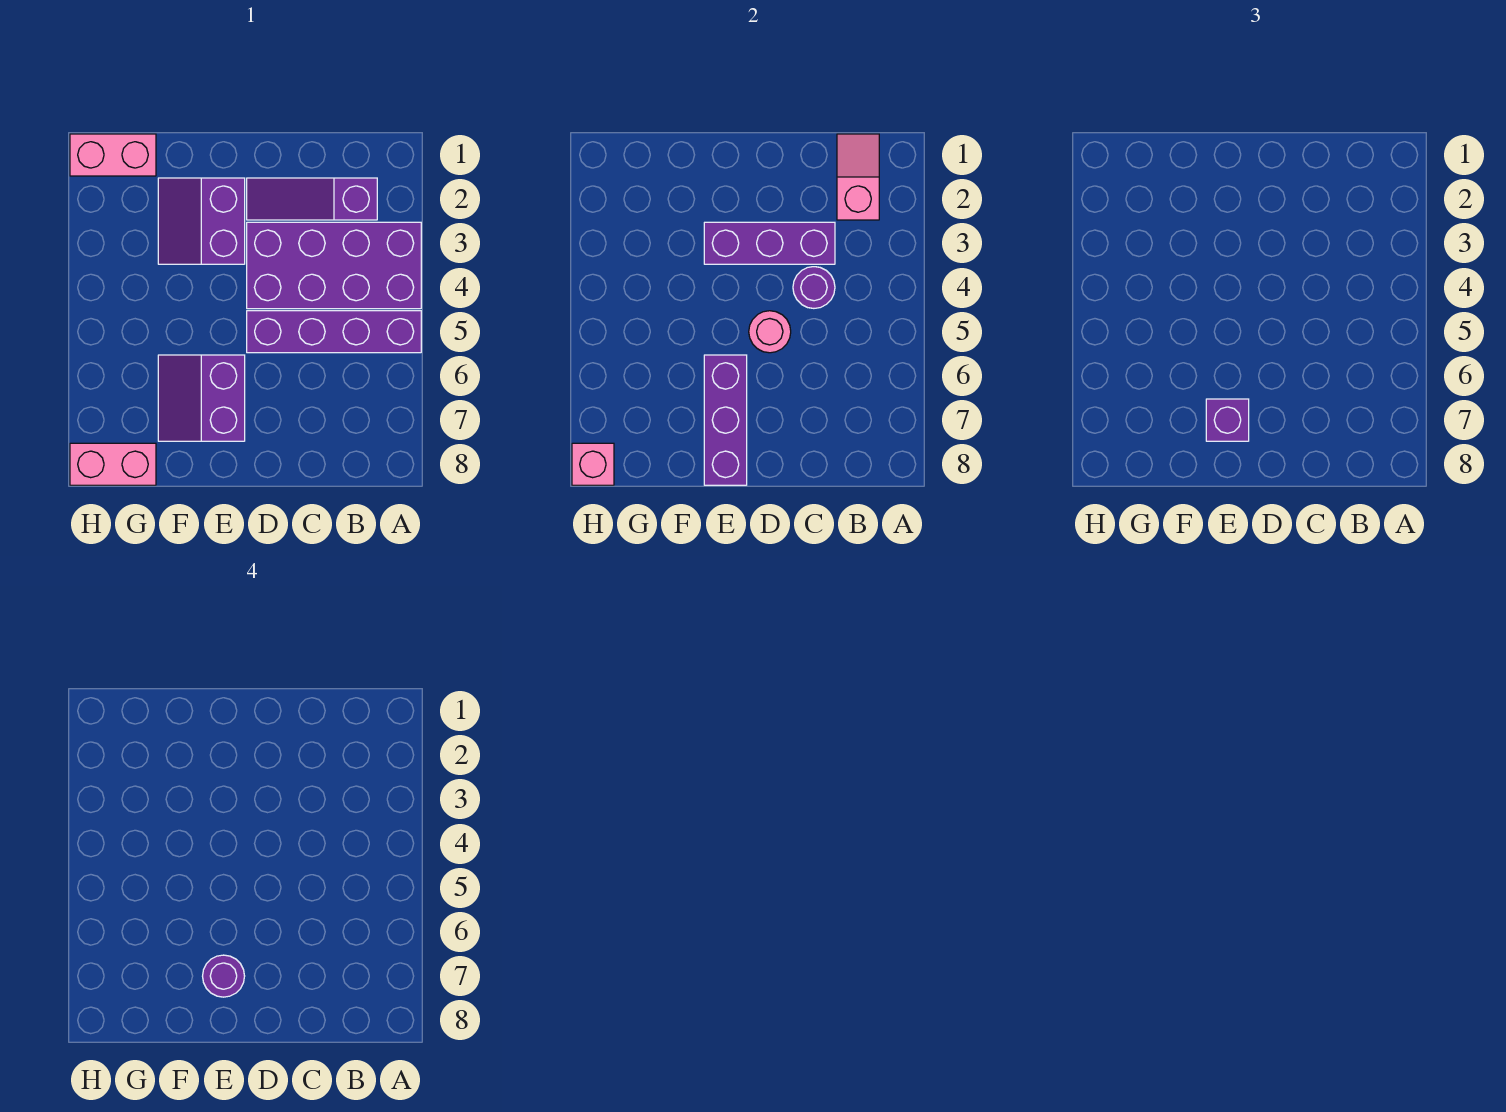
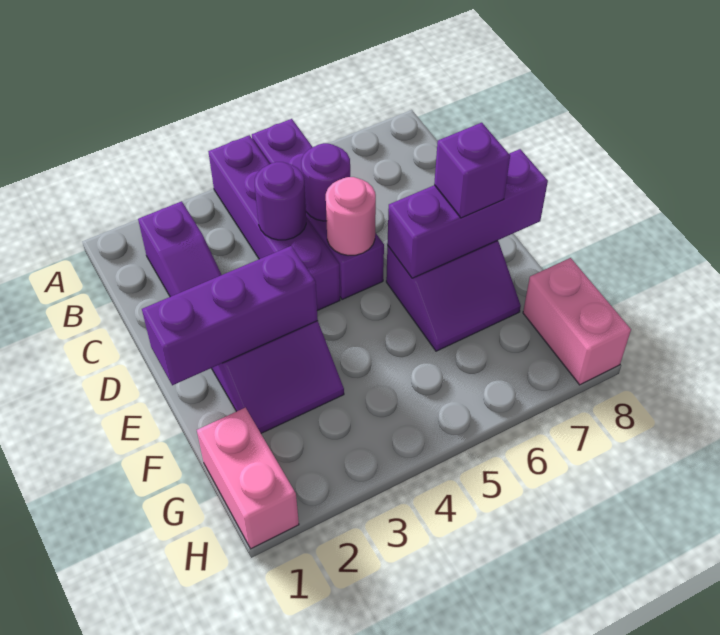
purple brick A3:D4 level 1 -> purple brick A4:D4 level 1
pink slope B1:B2 level 2 top 2 -> none
purple brick C3:E3 level 2 -> purple brick E1:E3 level 2
purple round brick E7 level 4 -> purple round brick C5 level 2
pink brick H8 level 2 -> none

